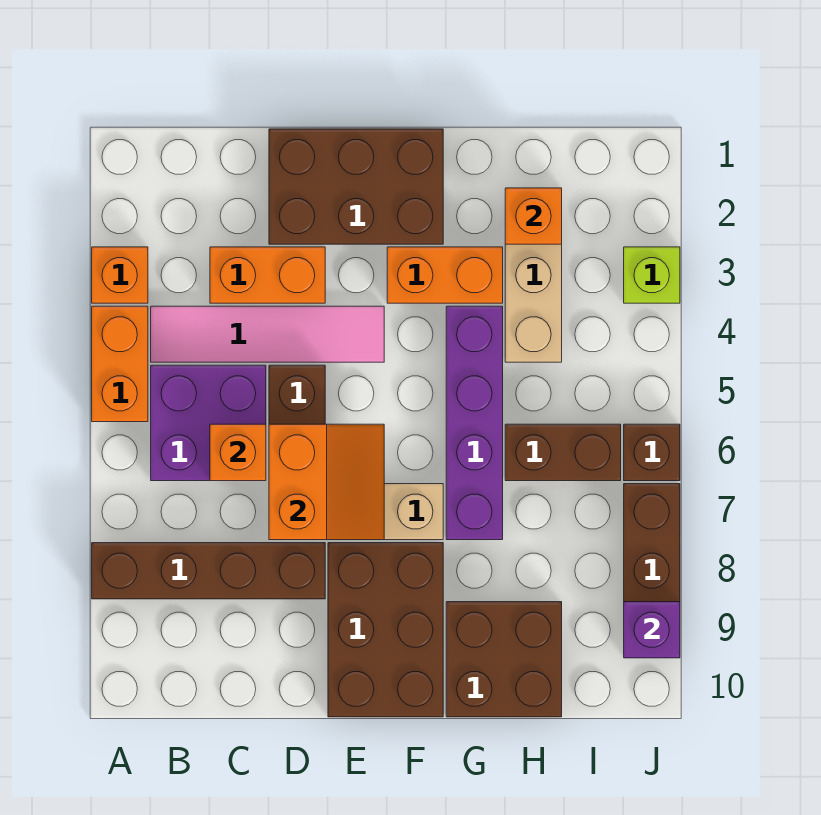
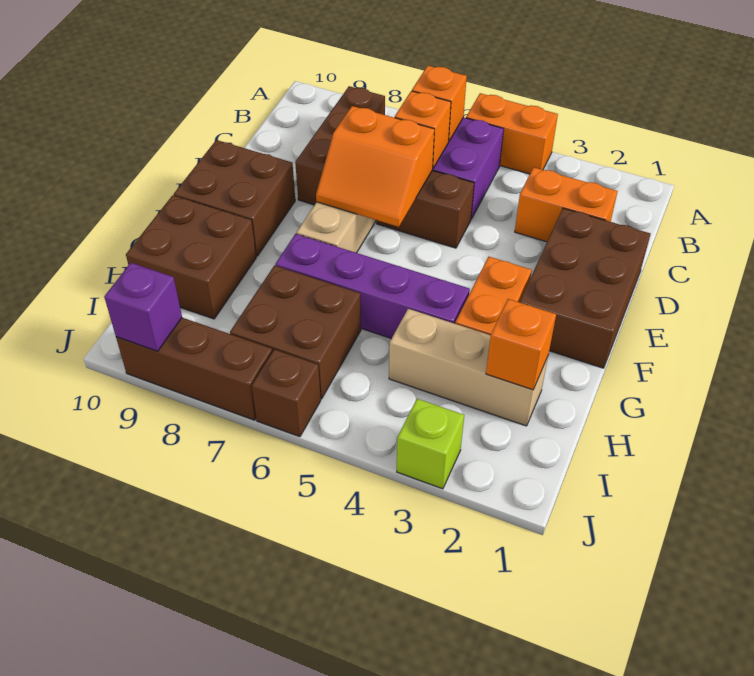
orange brick A3 level 1 -> orange brick B6 level 2
brown brick A8:D8 level 1 -> brown brick B8:D8 level 1
pink tile B4:E4 level 1 -> none
orange brick C3:D3 level 1 -> orange brick C2:C3 level 1
brown brick E8:F10 level 1 -> brown brick E9:F10 level 1
brown brick H6:I6 level 1 -> brown brick H6:I7 level 1

